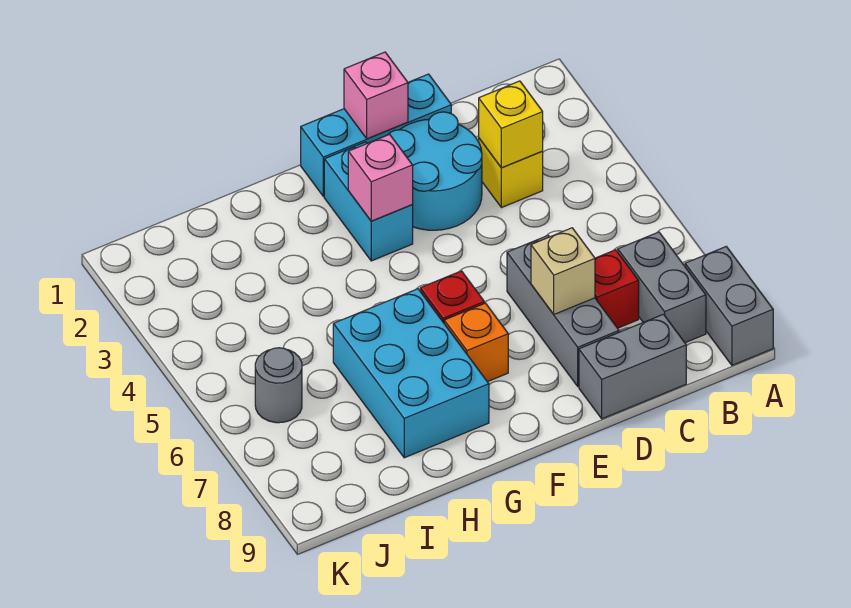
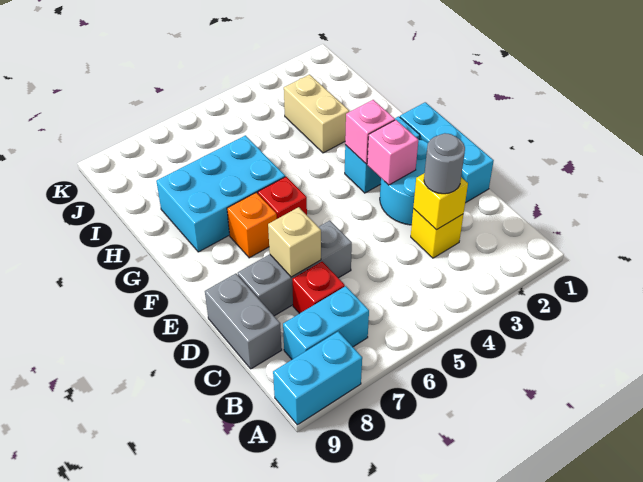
grey brick A8:A9 level 1 -> cyan brick A8:A9 level 1
grey brick B7:B8 level 1 -> cyan brick B7:B8 level 1
pink brick E1 level 2 -> pink brick E3 level 2
none -> tan brick H3:I3 level 1
grey round brick J6 level 1 -> grey round brick C3 level 3

